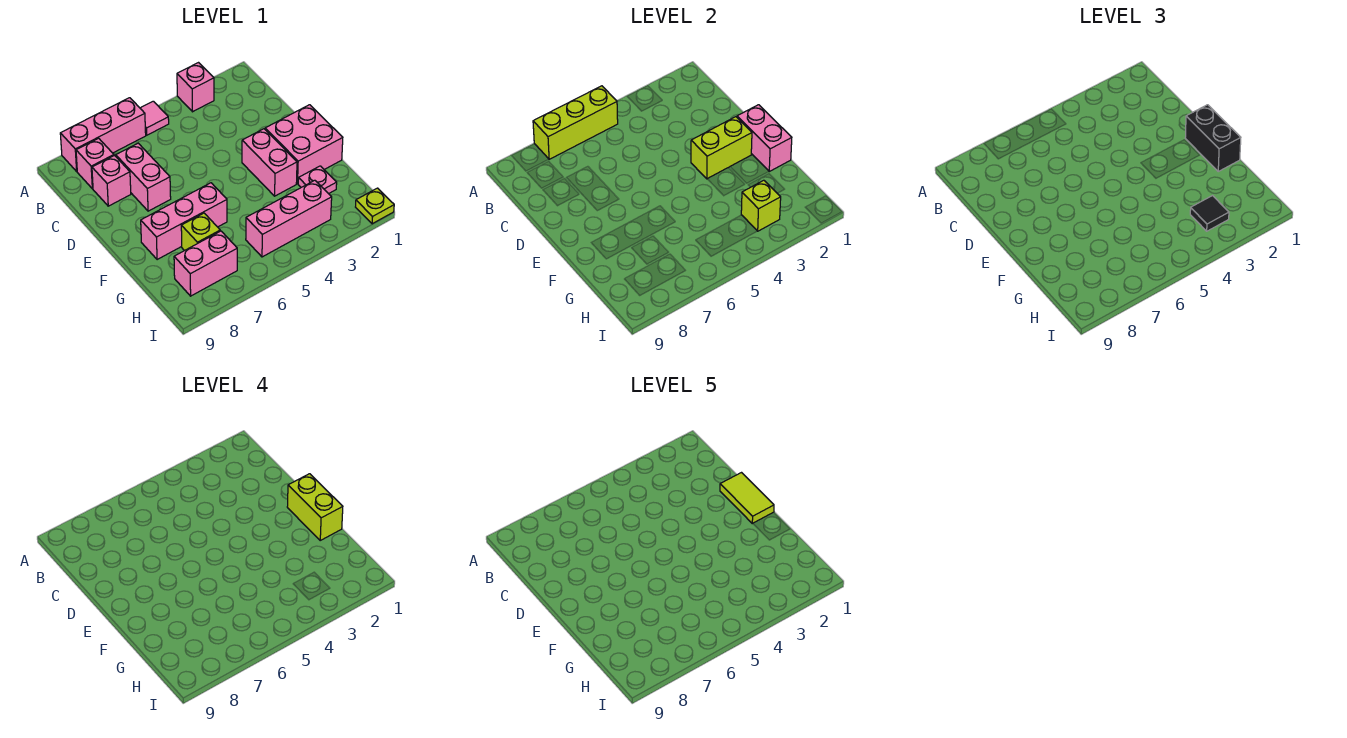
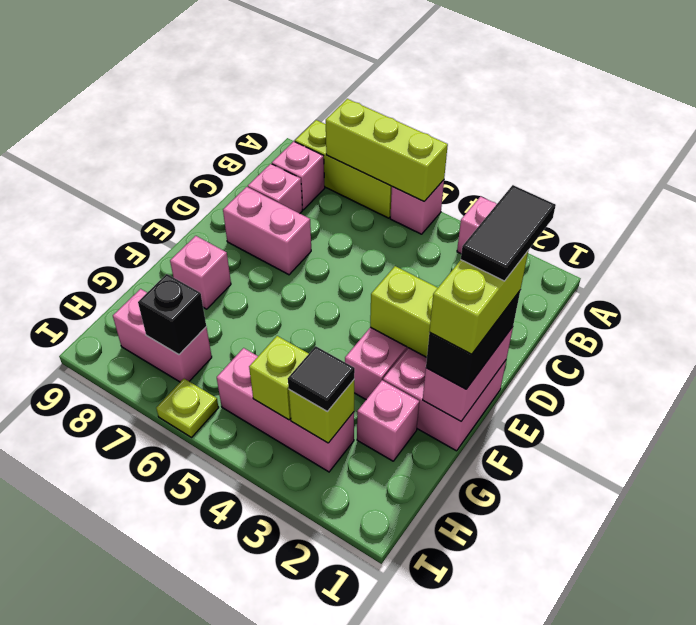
pink tile A5 level 1 -> pink brick A5 level 1
pink brick A6:A8 level 1 -> lime brick A6:A8 level 1
pink brick C7:D7 level 1 -> pink brick D7:D8 level 1
lime tile D1:E1 level 5 -> black tile D1:E1 level 5
pink brick F6:F8 level 1 -> pink brick F8 level 1
pink plate G2 level 1 -> pink brick G2 level 1
lime brick G7 level 1 -> lime brick H4 level 2
none -> black brick H7 level 2
lime plate I1 level 1 -> lime plate I6 level 1

